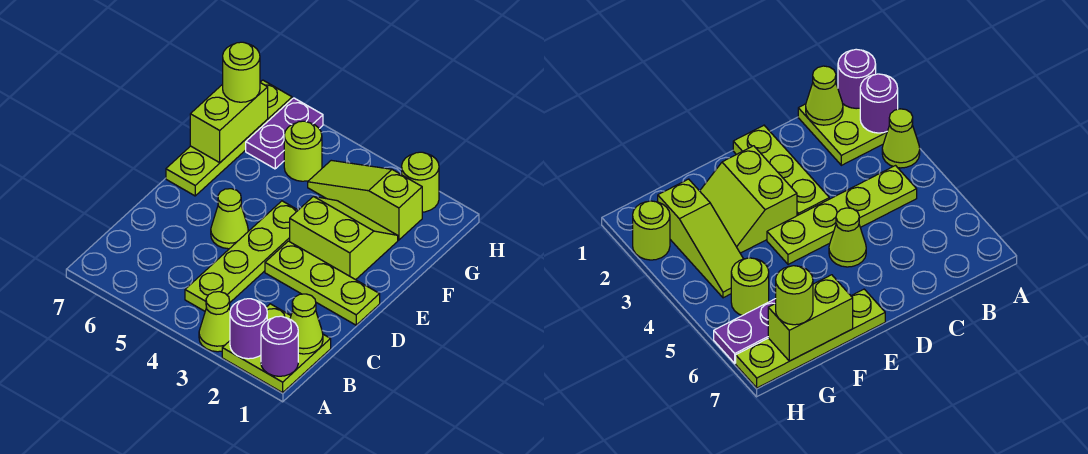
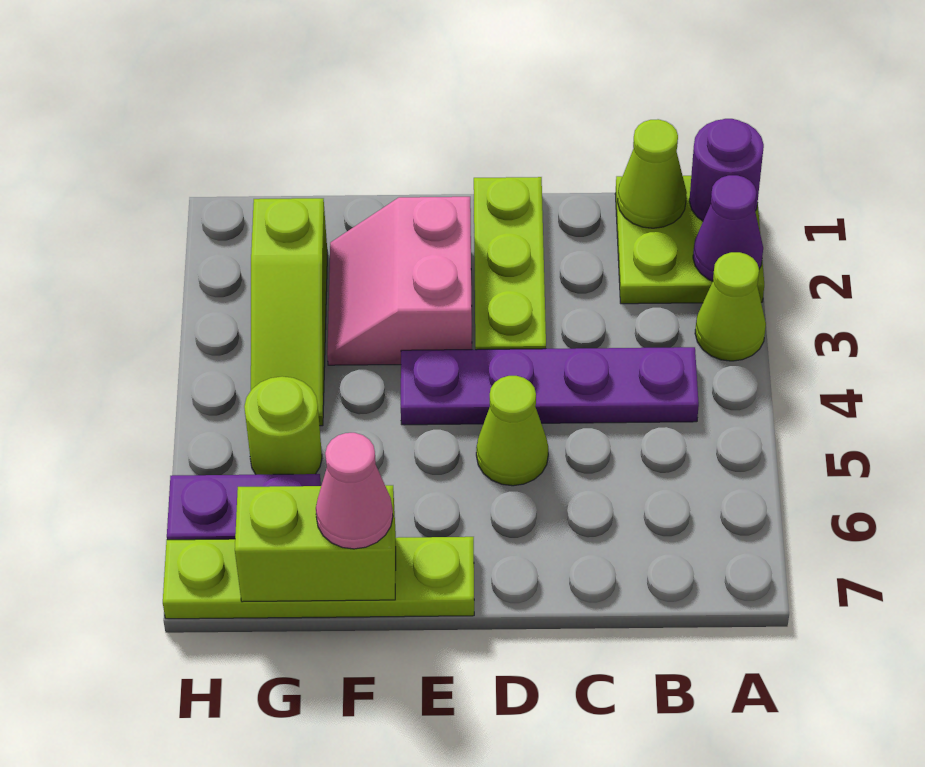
purple round brick A2 level 2 -> purple cone A2 level 2
lime plate B4:E4 level 1 -> purple plate B4:E4 level 1
lime slope E2:F3 level 1 top E -> pink slope E2:F3 level 1 top E
none -> pink cone F7 level 3
lime round brick G7 level 3 -> none
lime round brick H2 level 1 -> none

